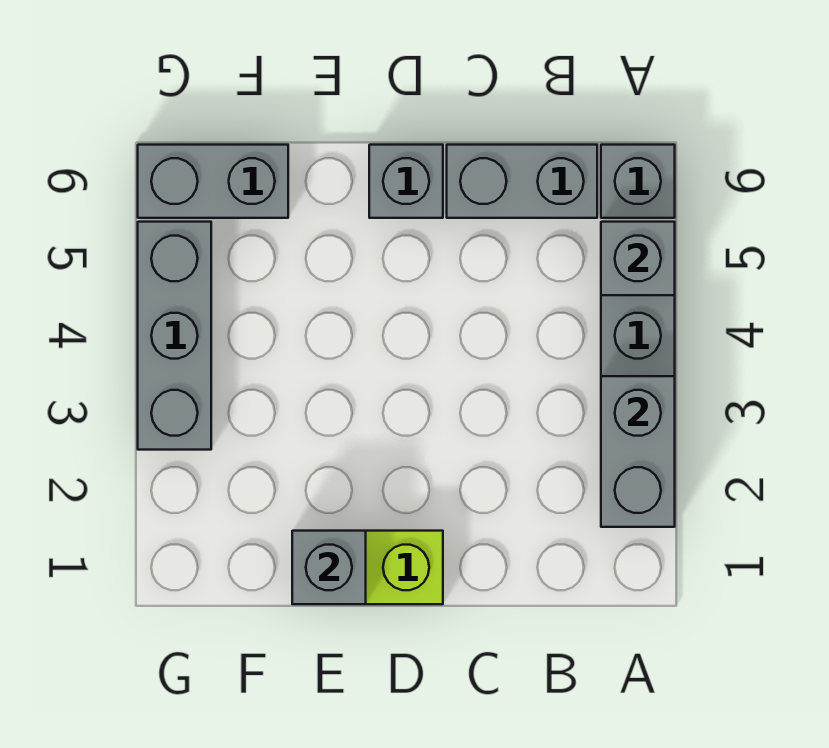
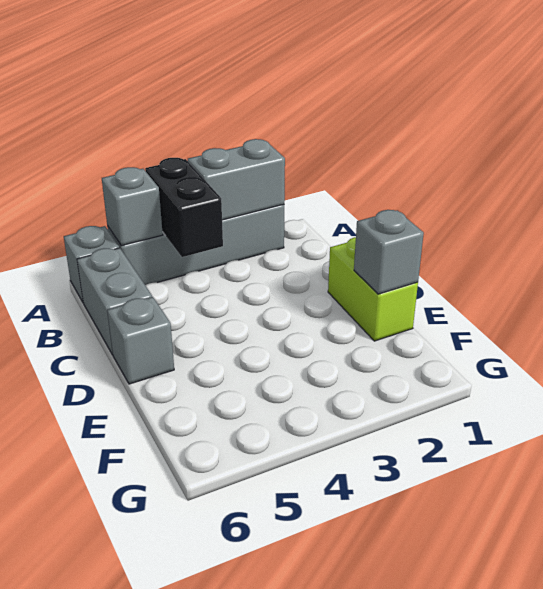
none -> black brick A4:B4 level 2
grey brick F6:G6 level 1 -> none
grey brick G3:G5 level 1 -> none

